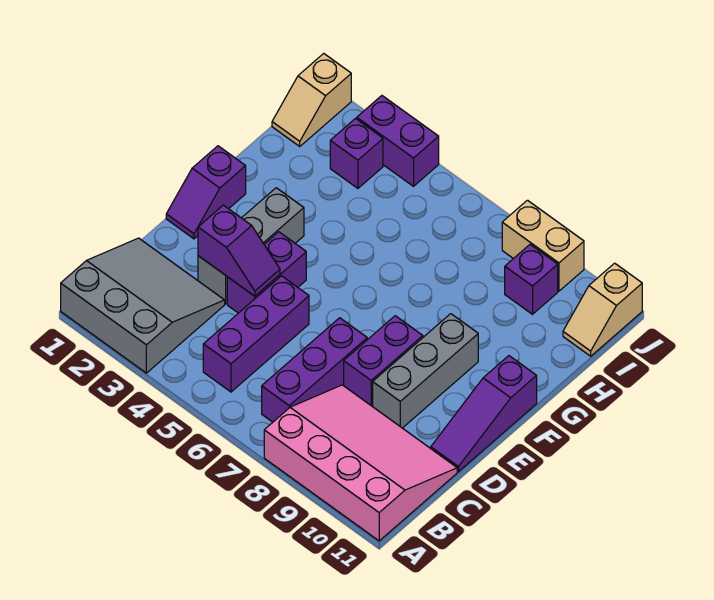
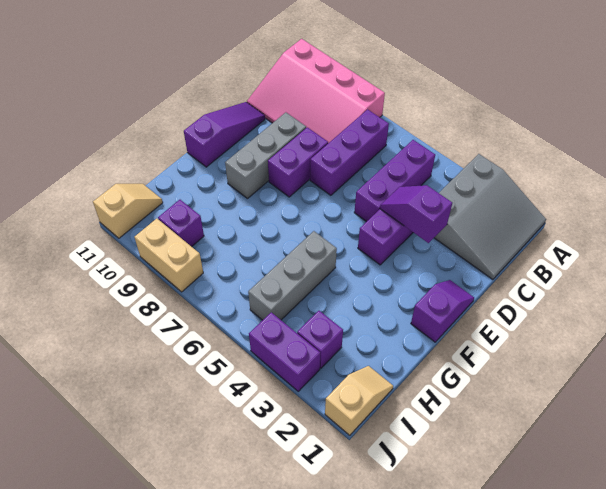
grey slope A1:C3 level 1 top A -> grey slope A1:C3 level 1 top 3
grey brick D3:F3 level 1 -> grey brick G5:I5 level 1

